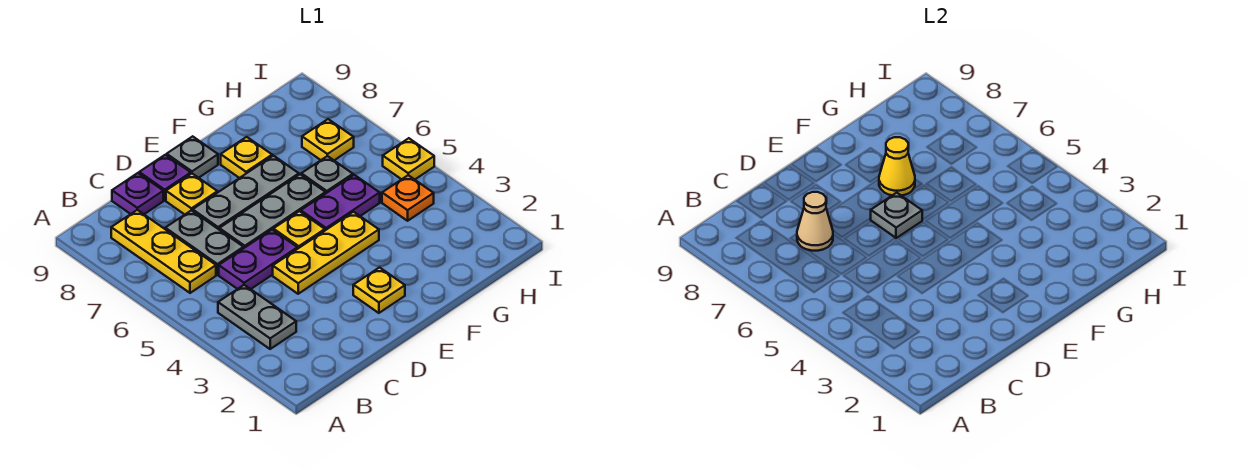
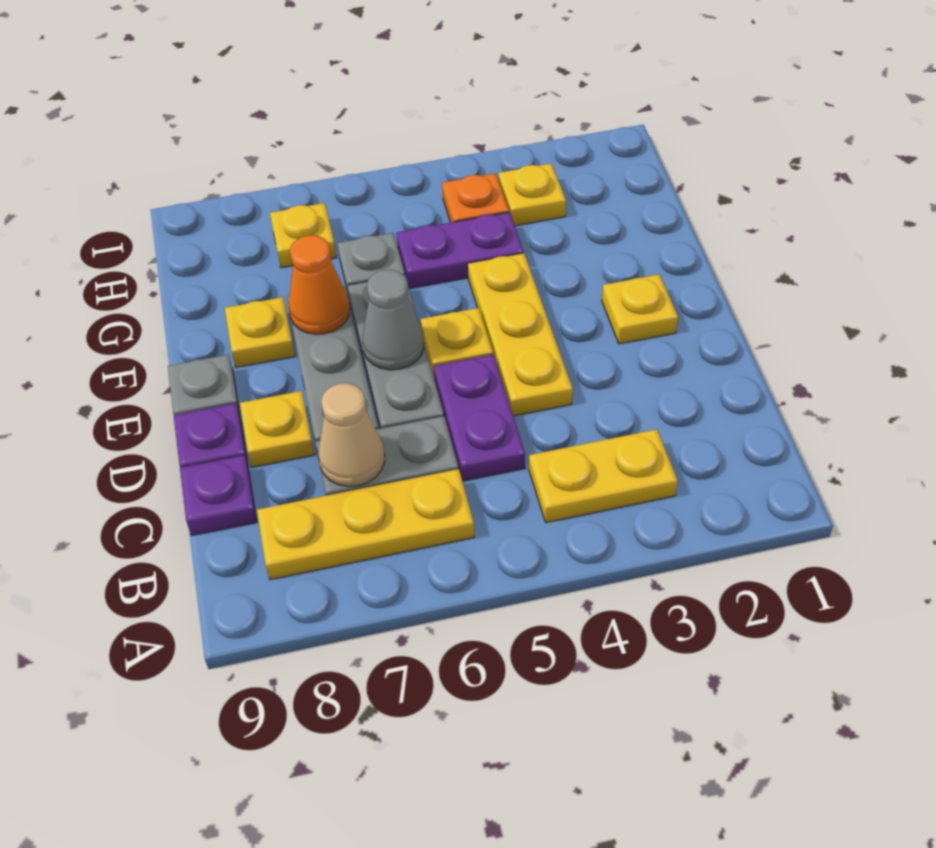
grey plate B3:B4 level 1 -> yellow plate B3:B4 level 1
grey plate E6 level 2 -> grey cone E6 level 2
purple plate F5:G5 level 1 -> purple plate G4:G5 level 1
yellow cone F7 level 2 -> orange cone F7 level 2
yellow plate I5 level 1 -> yellow plate H3 level 1

